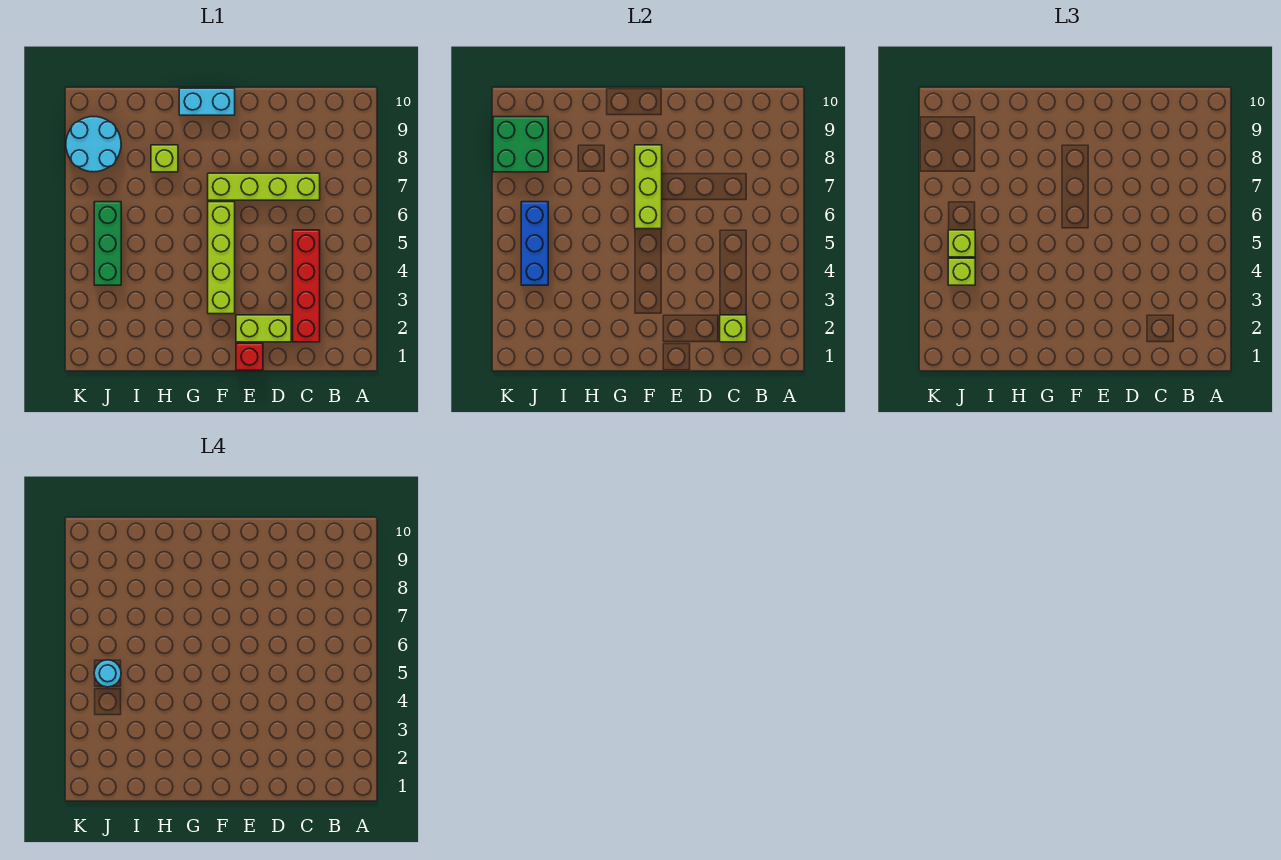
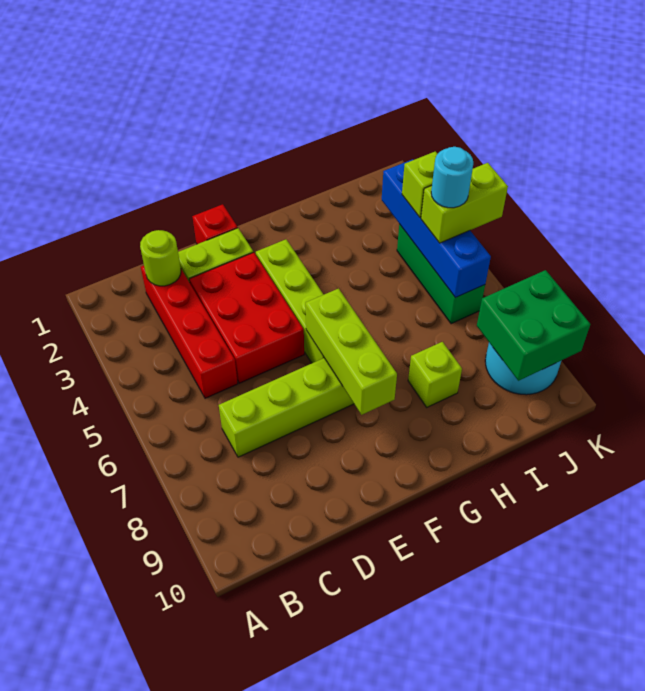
lime brick C2 level 2 -> lime round brick C2 level 2
none -> red brick D3:E5 level 1
cyan brick F10:G10 level 1 -> none
blue brick J4:J6 level 2 -> blue brick J3:J6 level 2
lime brick J5 level 3 -> lime brick J5:K5 level 3

